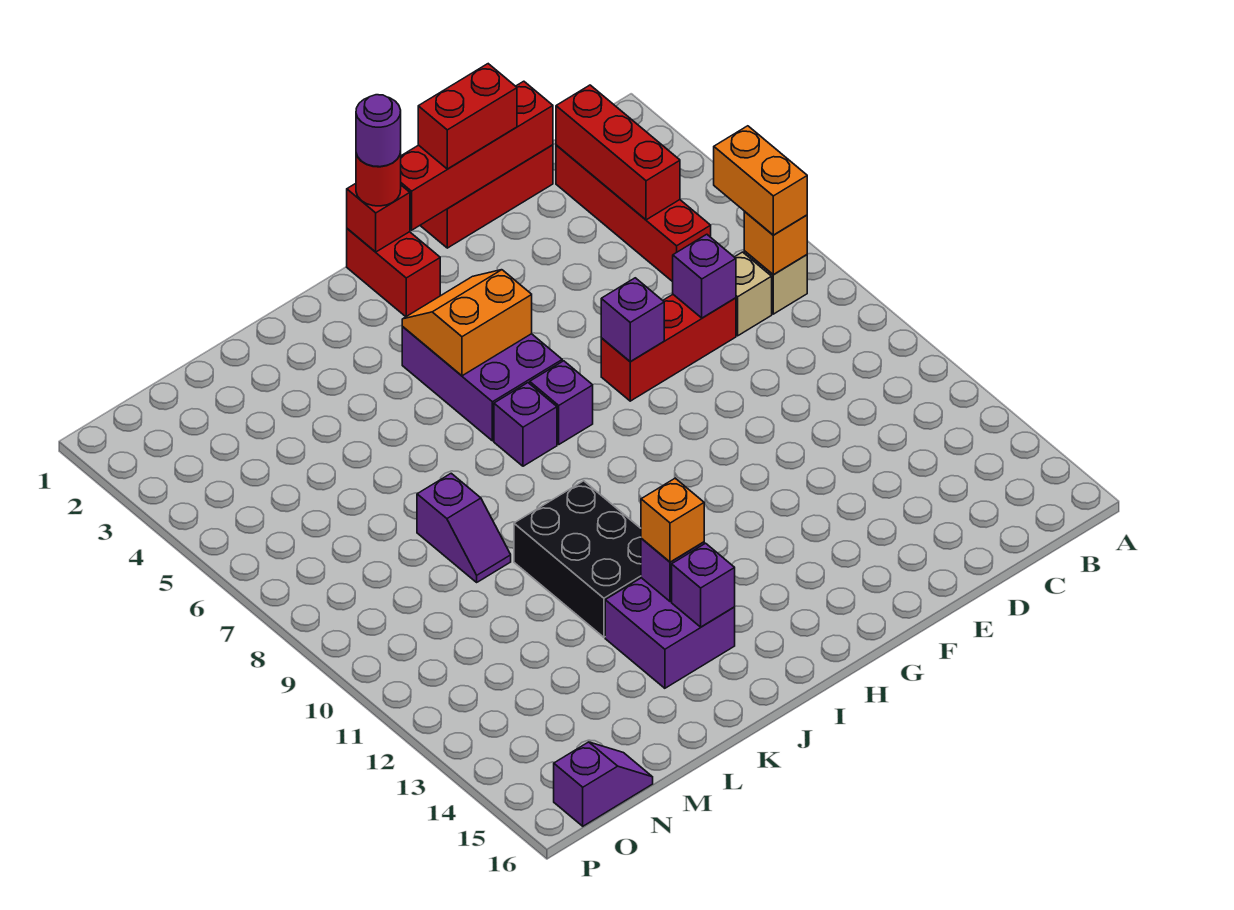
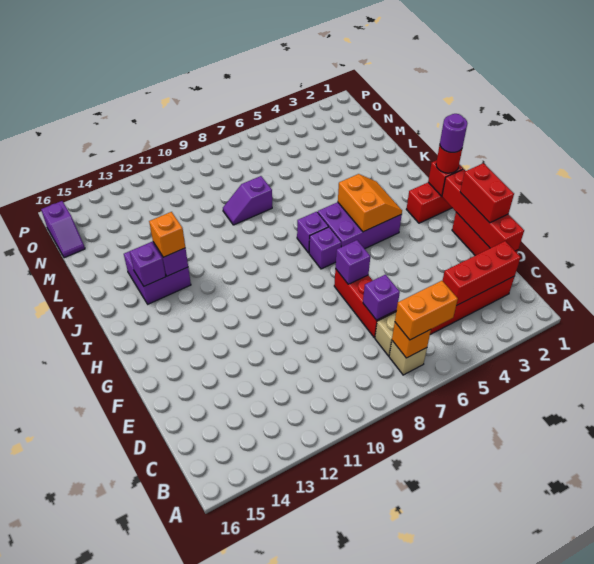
black brick J10:K12 level 1 -> none

